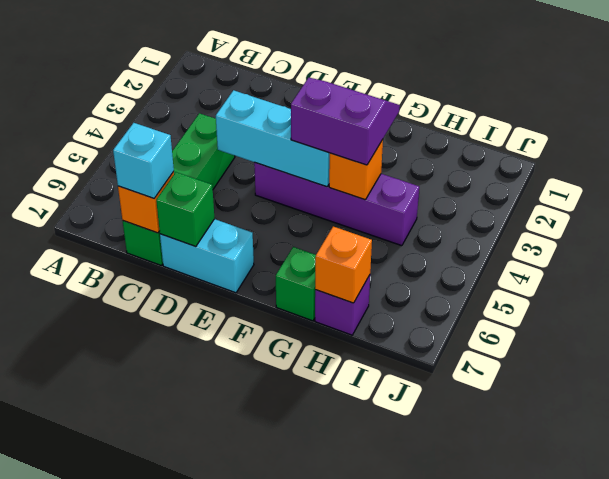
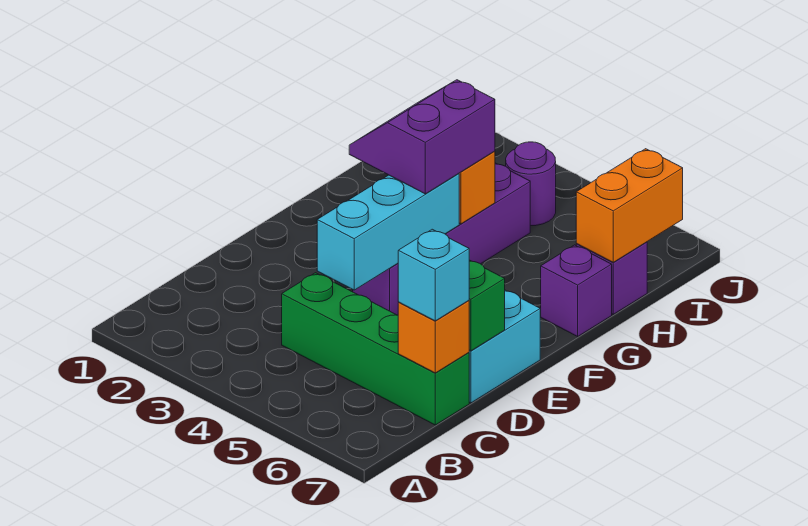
green brick G7 level 1 -> purple brick G7 level 1
orange brick H7 level 2 -> orange brick H7:I7 level 2
none -> purple round brick I4 level 1

